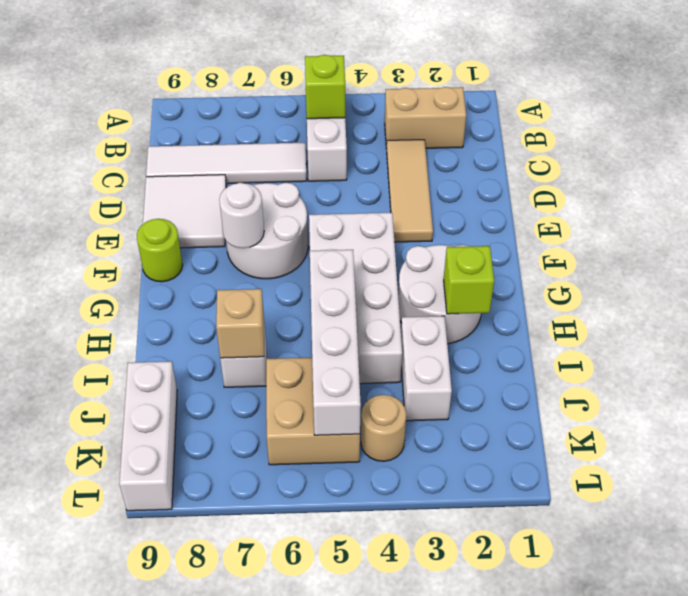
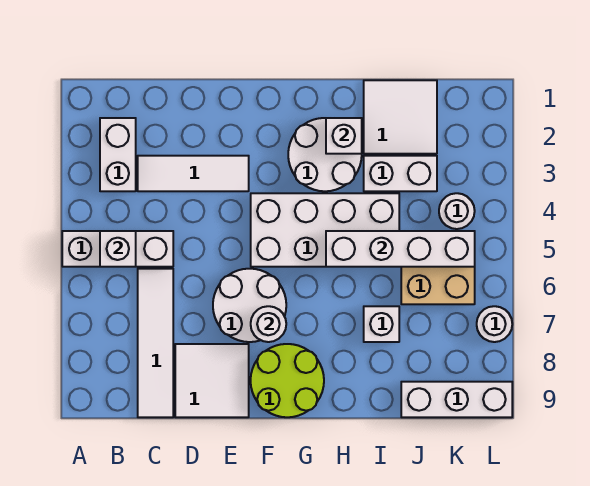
tan brick B2:B3 level 1 -> white brick B2:B3 level 1
lime brick B5 level 2 -> white brick B5 level 2
tan tile C3:E3 level 1 -> white tile C3:E3 level 1
lime round brick F9 level 1 -> lime round brick F8:G9 level 1
lime brick H2 level 2 -> white brick H2 level 2
none -> white tile I1:J2 level 1
tan brick I7 level 2 -> none
tan round brick K4 level 1 -> white round brick K4 level 1
none -> white round brick L7 level 1

